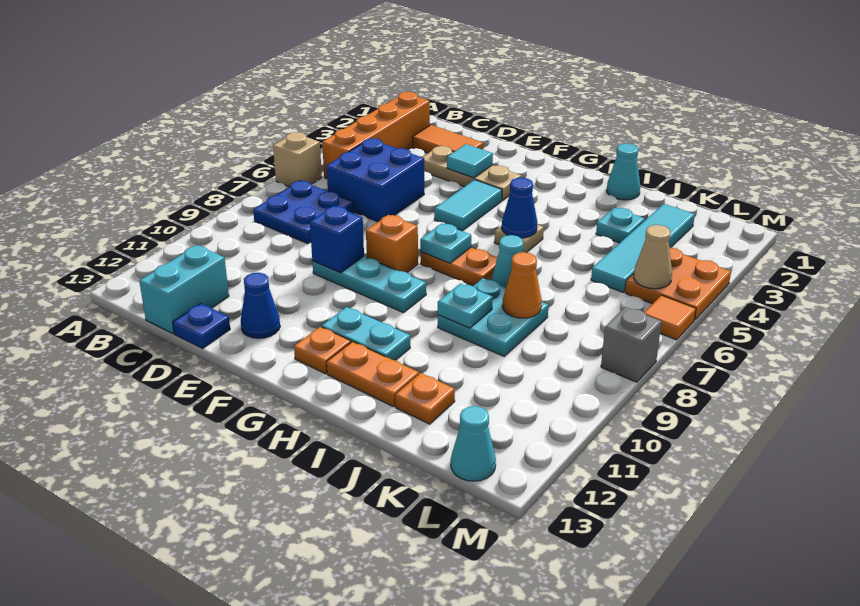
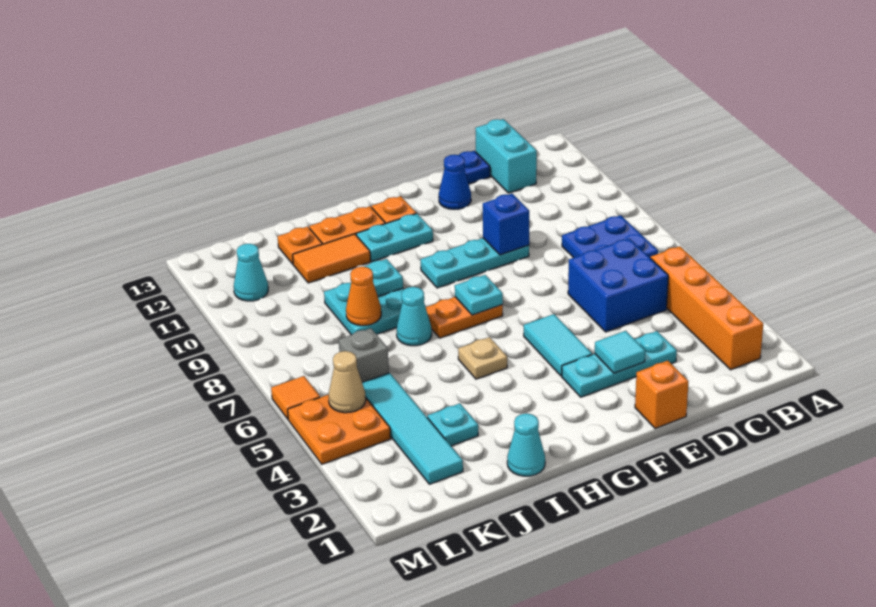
tan brick A6 level 1 -> none
orange tile C2:D2 level 1 -> orange tile I11:J11 level 1
tan plate D3:F3 level 1 -> cyan plate D3:F3 level 1
orange brick F8 level 1 -> orange brick E1 level 1
blue cone H5 level 2 -> none
cyan cone L13 level 1 -> cyan cone L11 level 1
grey brick M8 level 1 -> grey brick K6 level 1

